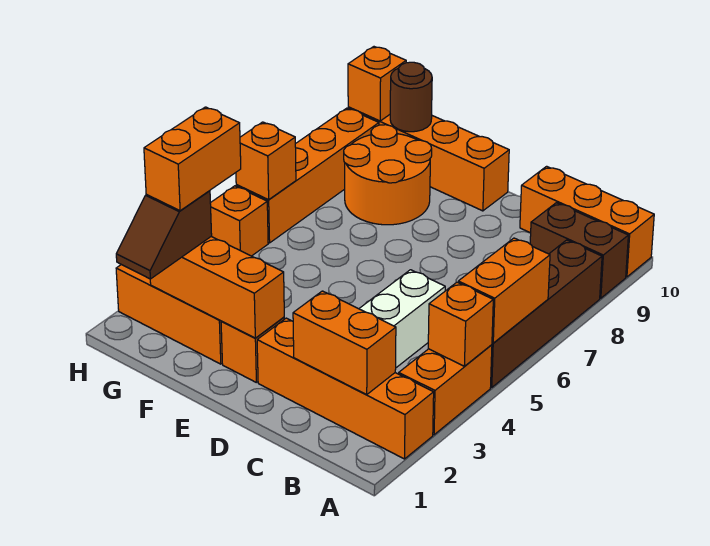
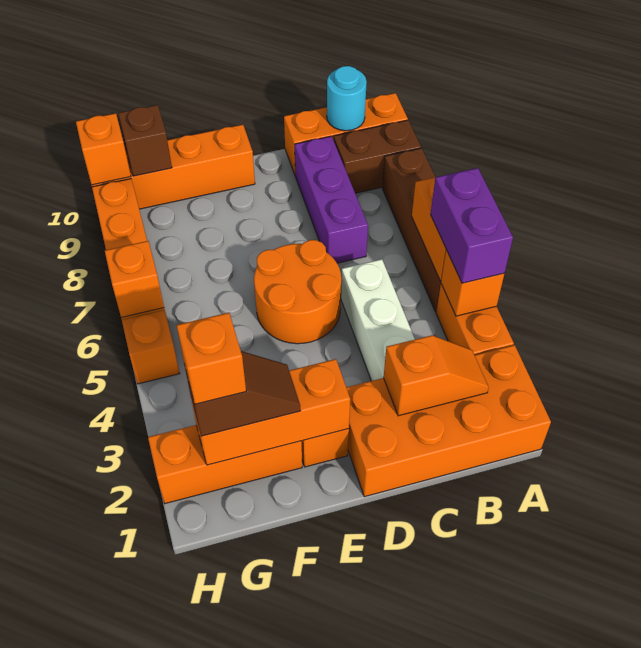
orange brick A2:D2 level 1 -> orange brick A1:D2 level 1
none -> purple brick A4:A5 level 3
orange brick B2:C2 level 2 -> orange slope B2:C2 level 2 top C
none -> cyan round brick B10 level 2
none -> purple brick C7:C9 level 1
orange round brick F8:G9 level 1 -> orange round brick D5:E6 level 1
brown slope G1:G2 level 3 top 2 -> brown slope F2:G2 level 3 top G
orange brick G2:G3 level 4 -> orange brick G2 level 4
brown round brick G10 level 2 -> brown brick G10 level 2

